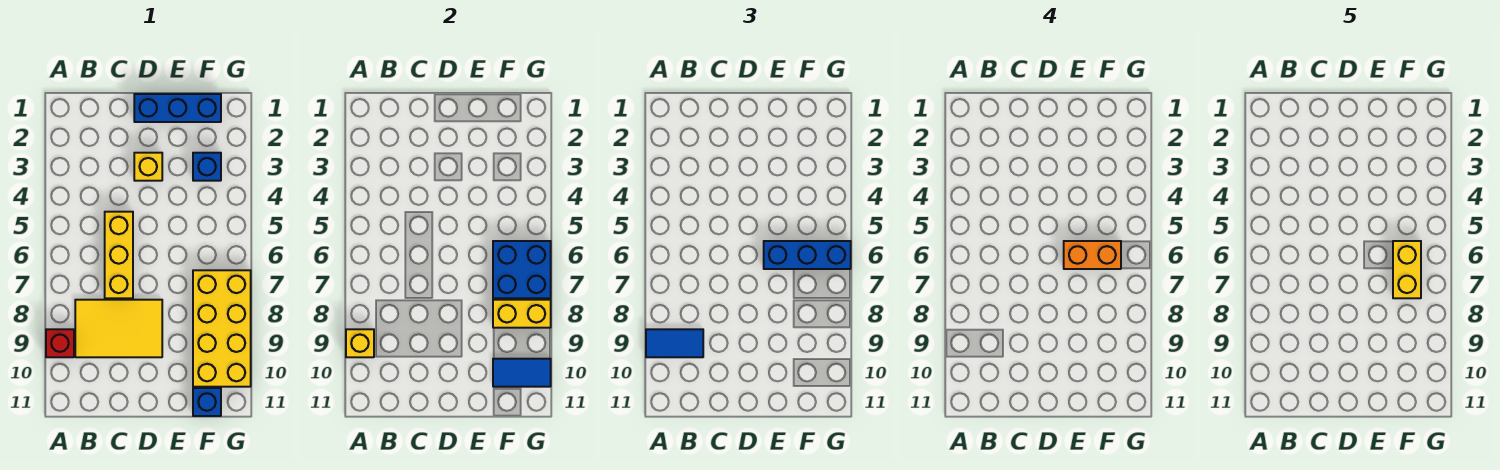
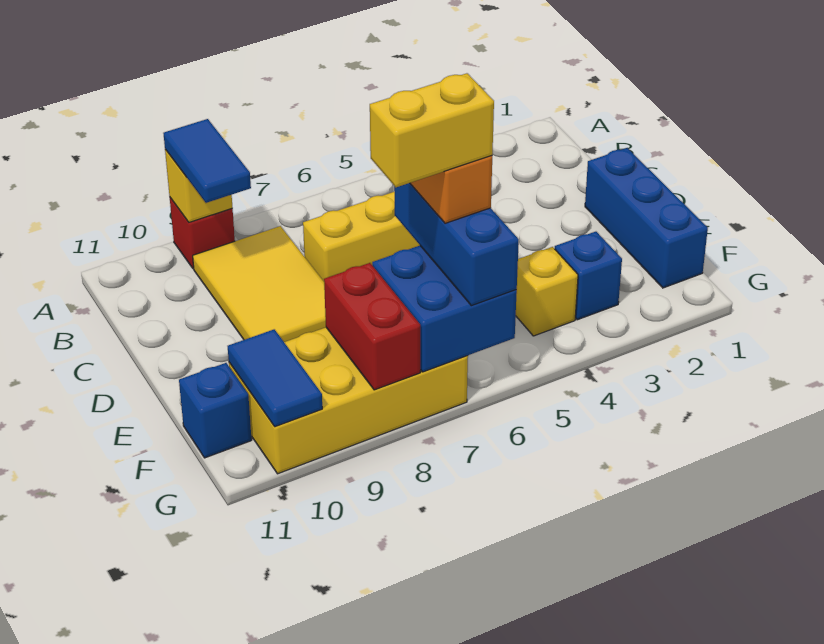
yellow brick D3 level 1 -> yellow brick F4 level 1
yellow brick F8:G8 level 2 -> red brick F8:G8 level 2

